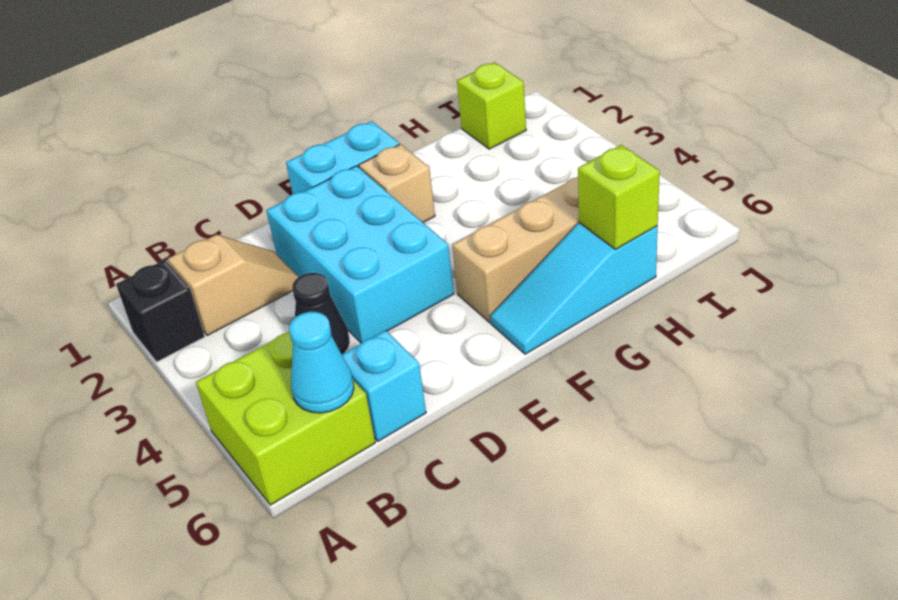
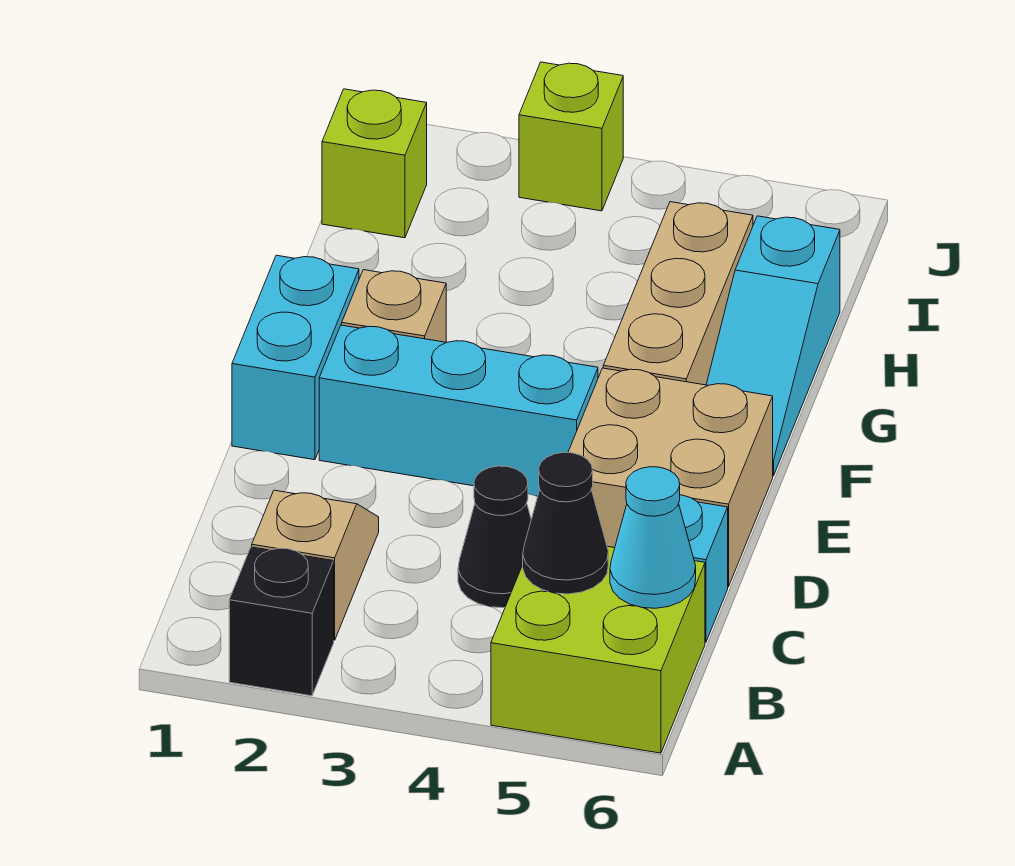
none -> black cone B5 level 2
cyan brick D2:E4 level 1 -> cyan brick E2:E4 level 1
none -> tan brick D5:E6 level 1
lime brick H6 level 2 -> lime brick J3 level 1

